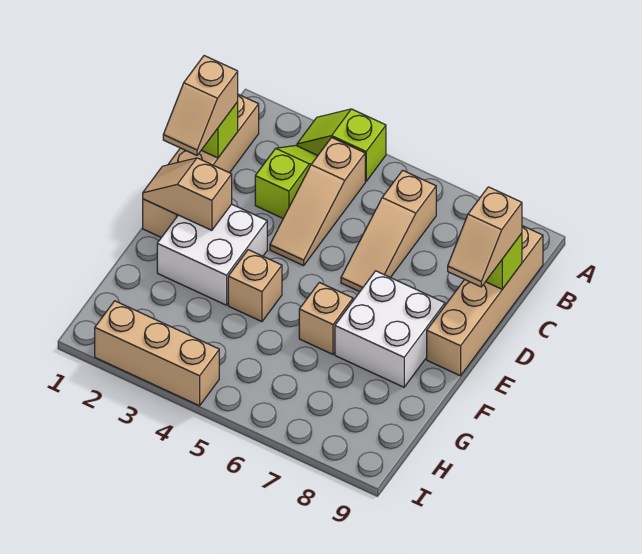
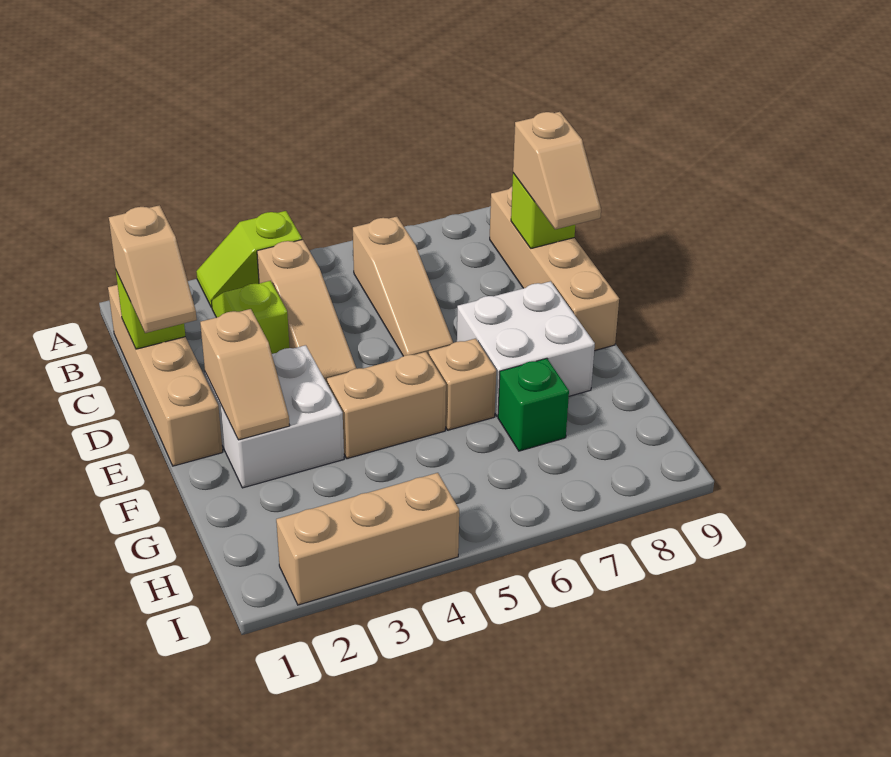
tan slope E1:E2 level 2 top 2 -> tan slope E2:F2 level 2 top E
tan brick F4 level 1 -> tan brick F4:F5 level 1
none -> green brick G7 level 1

